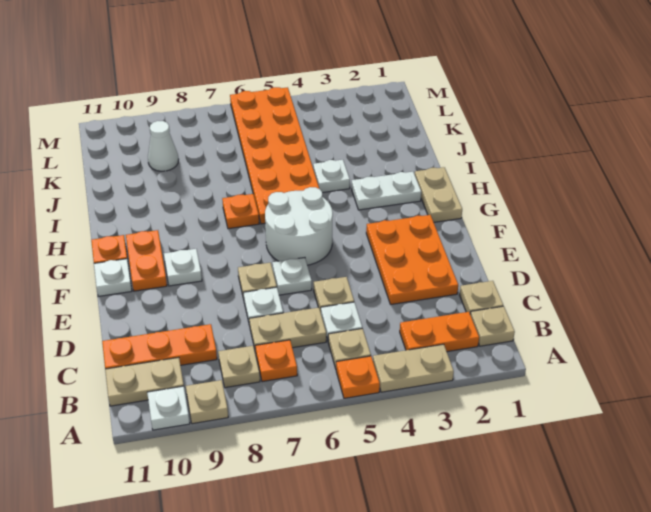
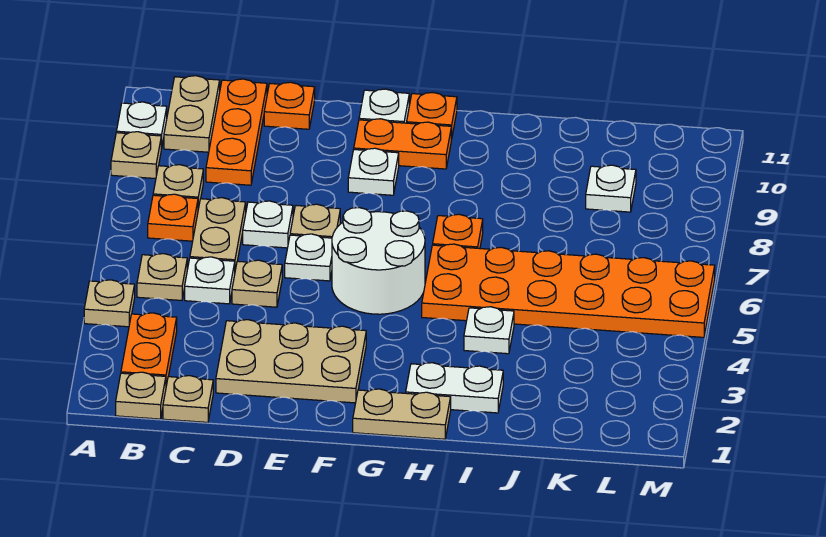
tan plate A3:A4 level 1 -> tan plate A4 level 1
orange plate A5 level 1 -> orange plate D11 level 1
orange plate D2:F3 level 1 -> tan plate D2:F3 level 1
white plate H2:H3 level 1 -> white plate H2:I2 level 1
white cone K9 level 1 -> white plate K9 level 1

